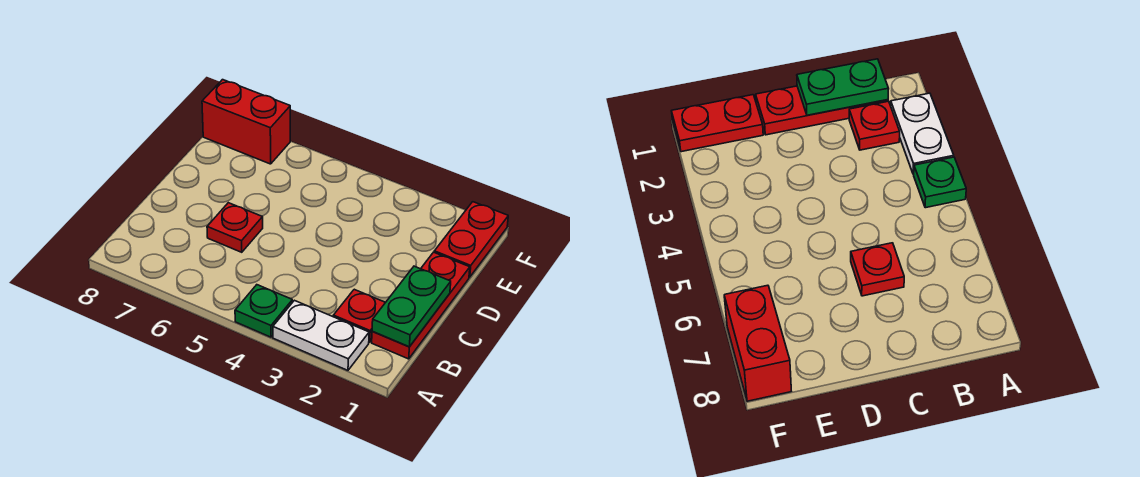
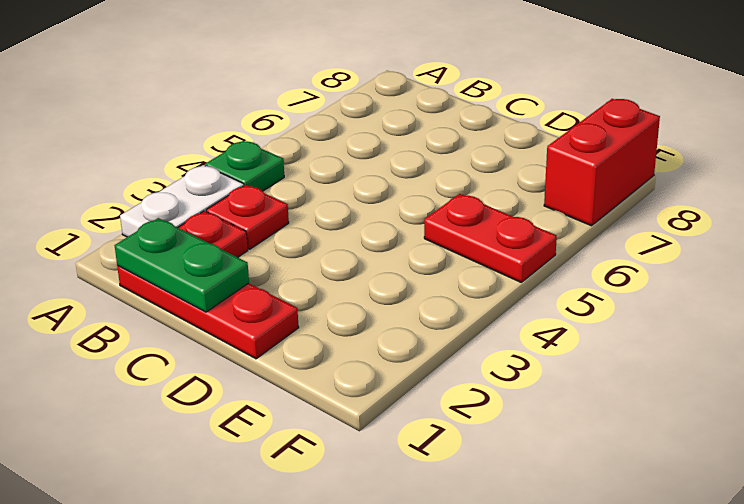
red plate C6 level 1 -> red plate B3 level 1
red plate E1:F1 level 1 -> red plate E5:F5 level 1

